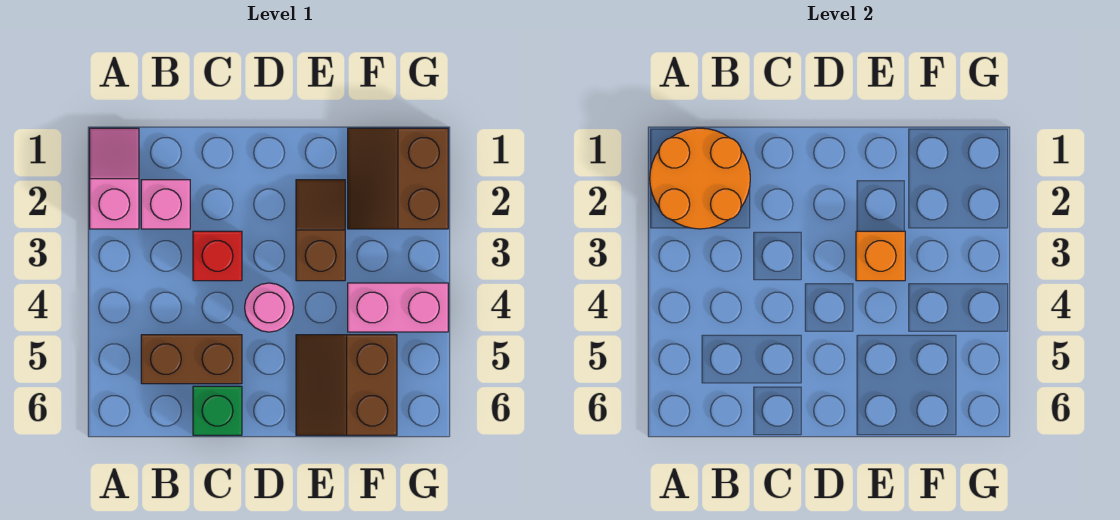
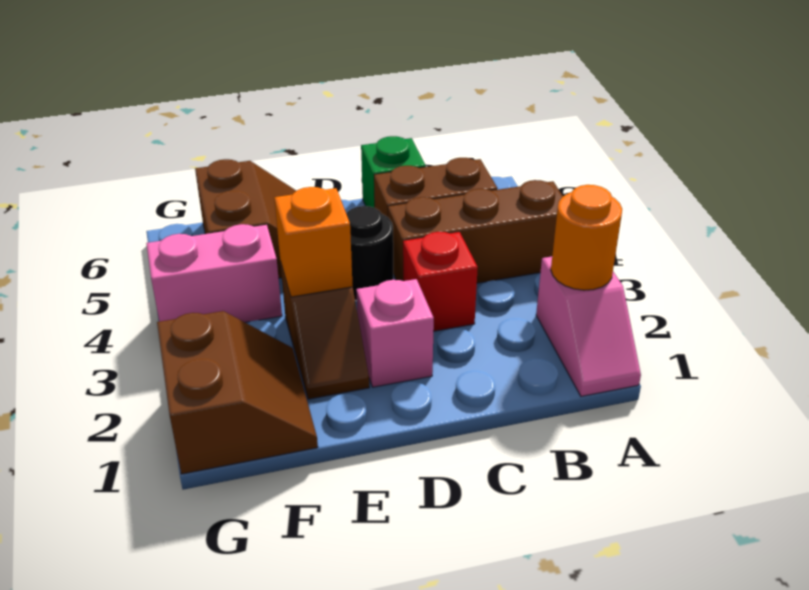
orange round brick A1:B2 level 2 -> orange round brick A2 level 2
none -> brown brick A4:C4 level 1
pink brick B2 level 1 -> pink brick D2 level 1
pink round brick D4 level 1 -> black round brick D4 level 1

